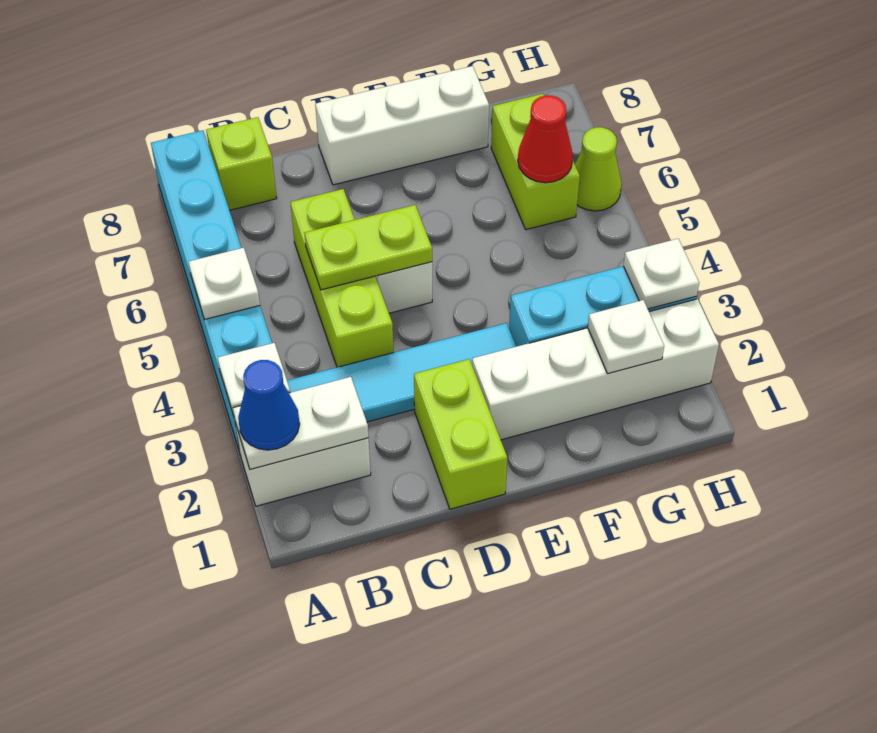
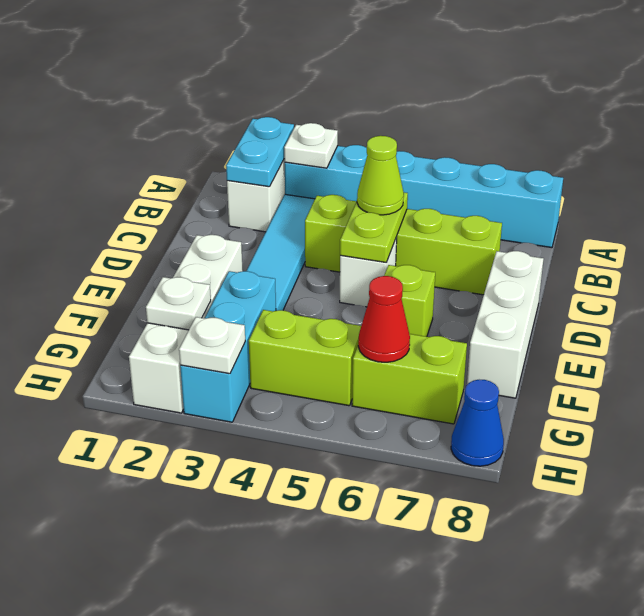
white plate A2:B2 level 2 -> cyan plate A2:B2 level 2
blue cone A2 level 3 -> blue cone H8 level 1
white plate A5 level 2 -> none
lime brick B8 level 1 -> lime brick E6 level 1
lime brick C4:C6 level 1 -> lime brick C4:C7 level 1
lime brick D1:D2 level 1 -> lime brick G4:G5 level 1
lime cone H6 level 1 -> lime cone C5 level 3

